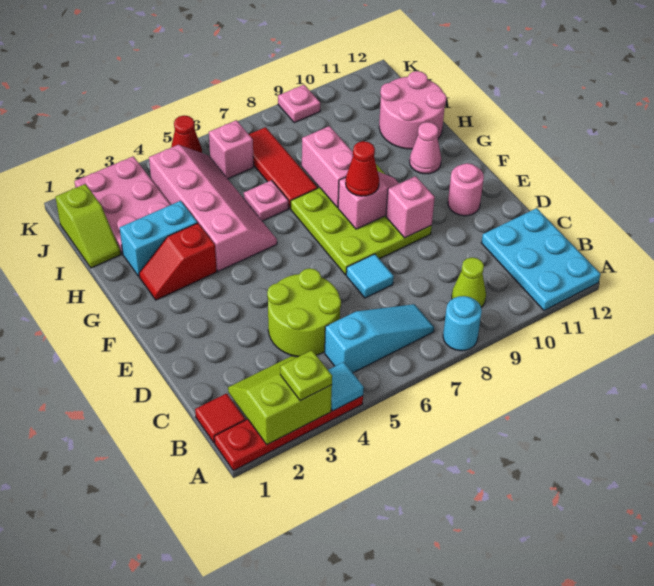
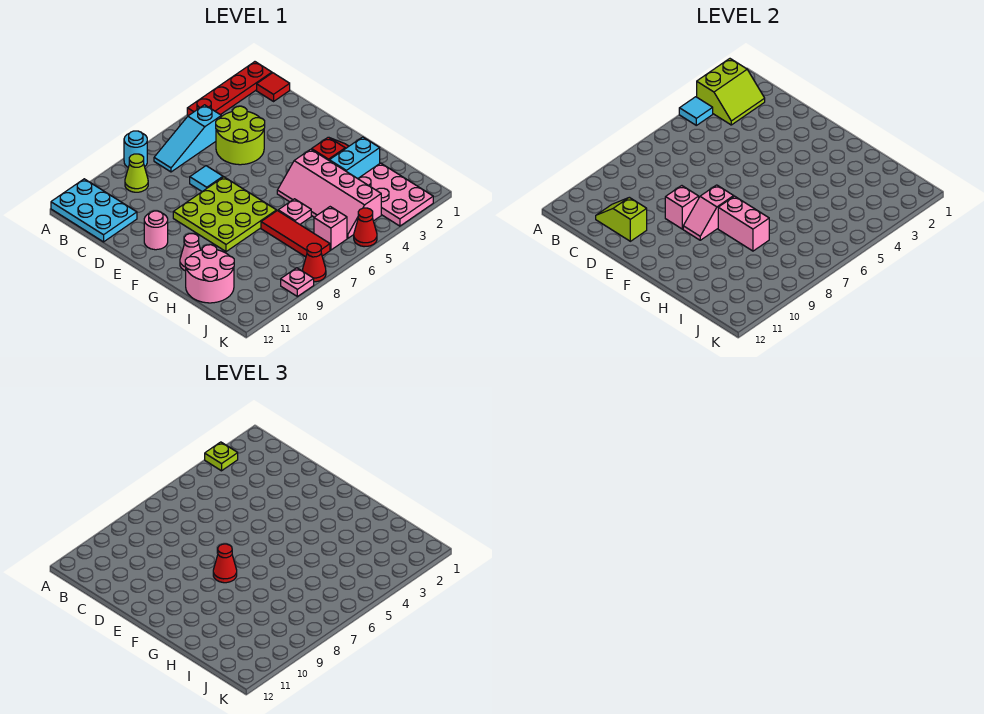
lime slope I1:J1 level 1 top J -> lime slope C11:D11 level 2 top D
none -> red cone K8 level 1

